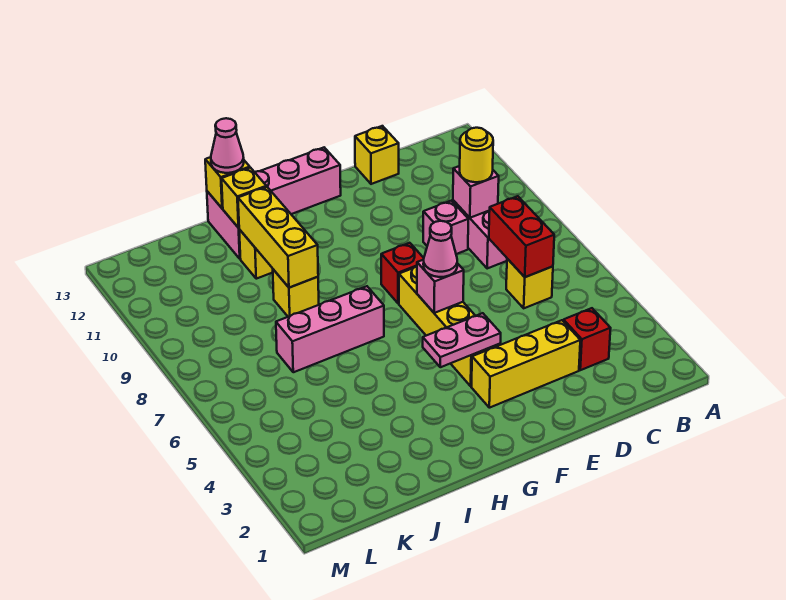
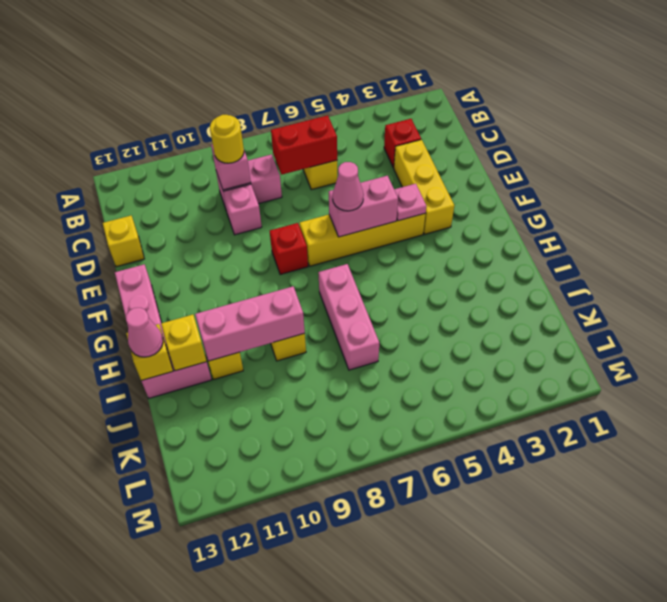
pink plate F4:G4 level 2 -> pink plate F4 level 2
pink brick F6 level 2 -> pink brick F5:F6 level 2
yellow brick I9:I11 level 2 -> pink brick I9:I11 level 2

